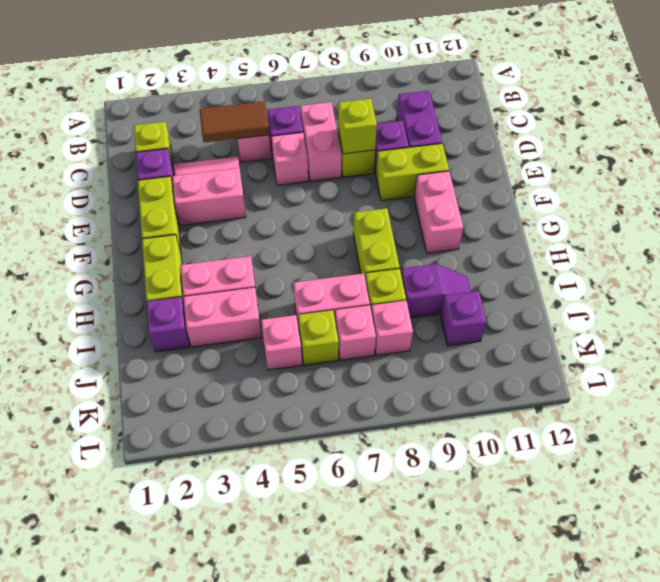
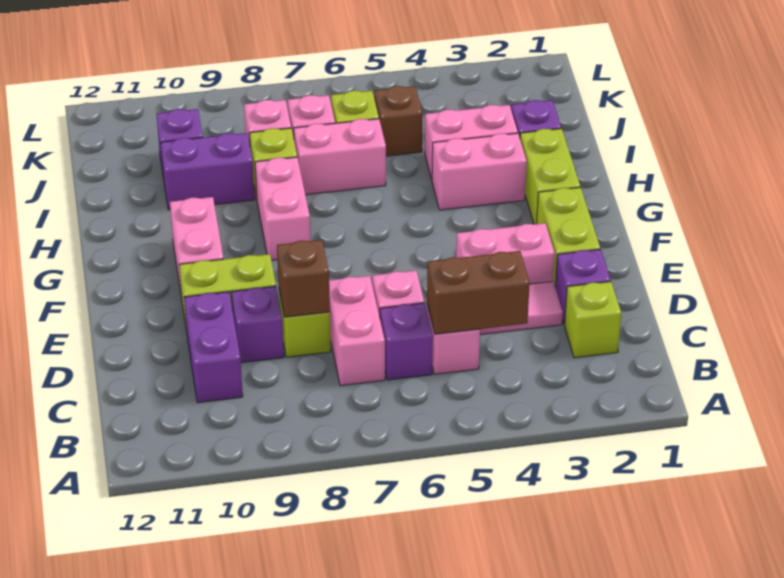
brown tile C4:C5 level 2 -> brown brick C4:C5 level 2
lime brick D8 level 2 -> brown brick D8 level 2
lime brick G8:H8 level 1 -> pink brick G8:H8 level 1
purple slope I9:I10 level 1 top 9 -> purple brick I9:I10 level 1
pink brick J5 level 1 -> brown brick J5 level 1

